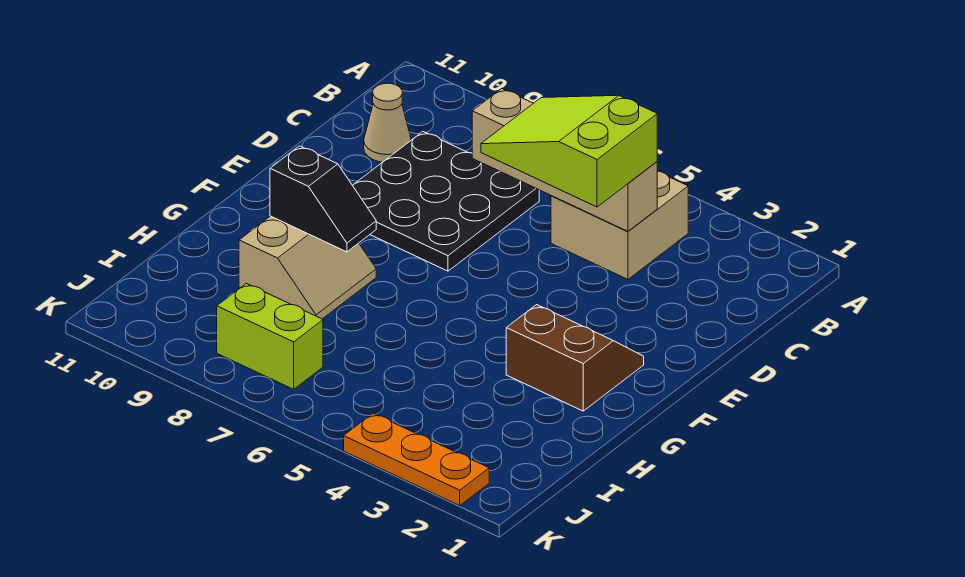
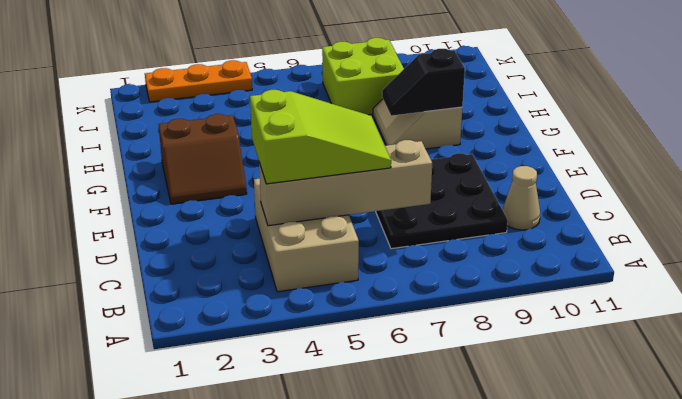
tan brick B4:C5 level 1 -> tan brick B4:D5 level 1
lime brick J7:J8 level 1 -> lime brick I7:J8 level 1

